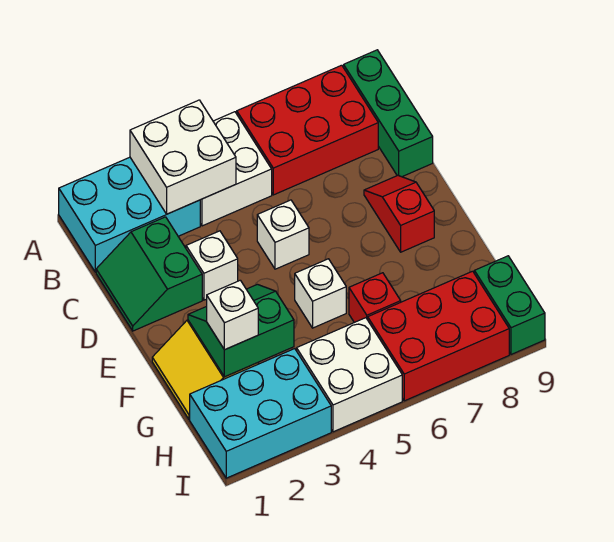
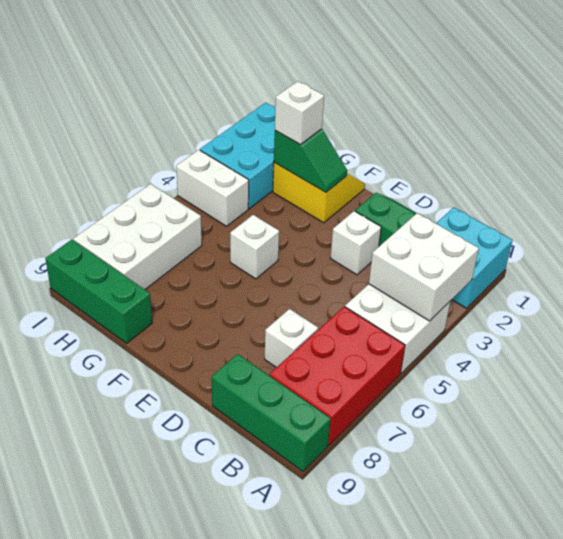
cyan brick A1:B3 level 1 -> cyan brick A1:B2 level 1
white brick D5 level 1 -> white brick C7 level 1
red slope D8:E8 level 1 top E -> none
green slope F2:G3 level 2 top G -> green slope F2:G2 level 2 top G
red brick G6 level 1 -> none
white brick H4:I5 level 1 -> white brick H4:I4 level 1
red brick H6:I8 level 1 -> white brick H6:I8 level 1
green brick H9:I9 level 1 -> green brick G9:I9 level 1

